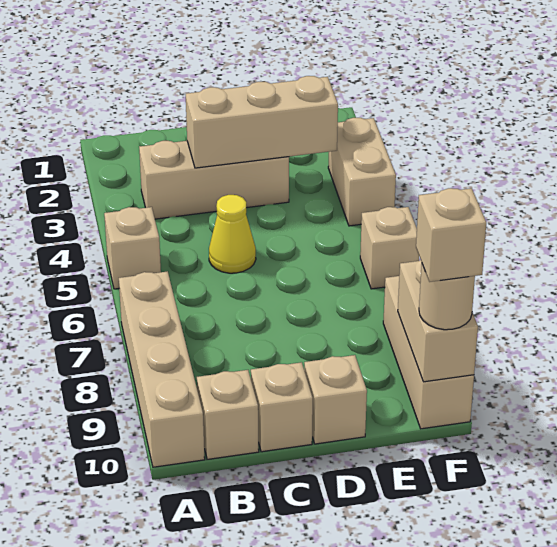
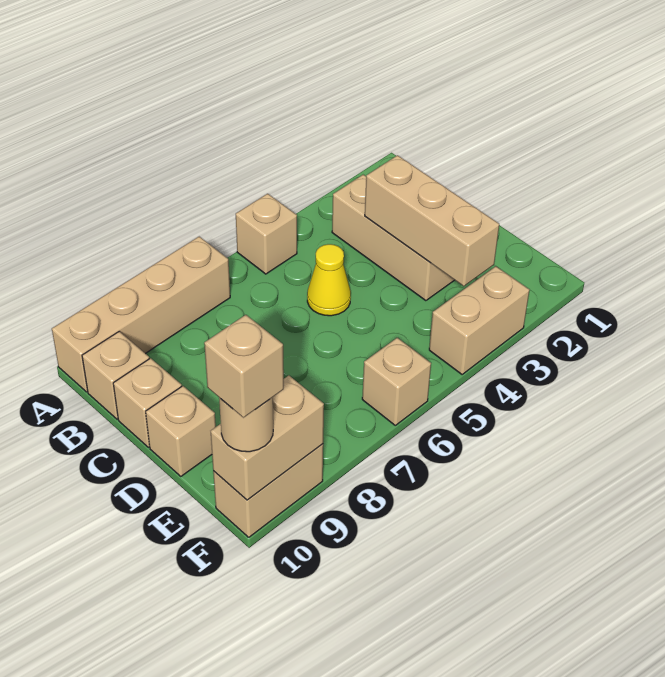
tan brick F8:F10 level 1 -> tan brick F9:F10 level 1

